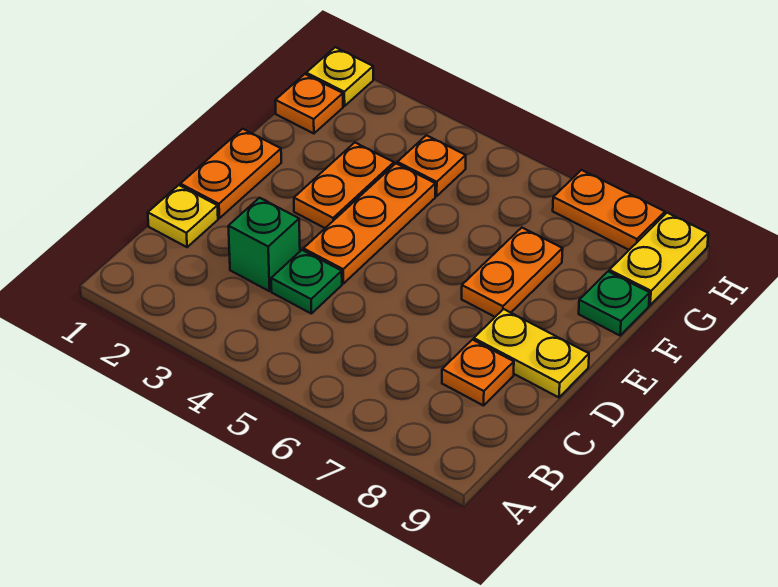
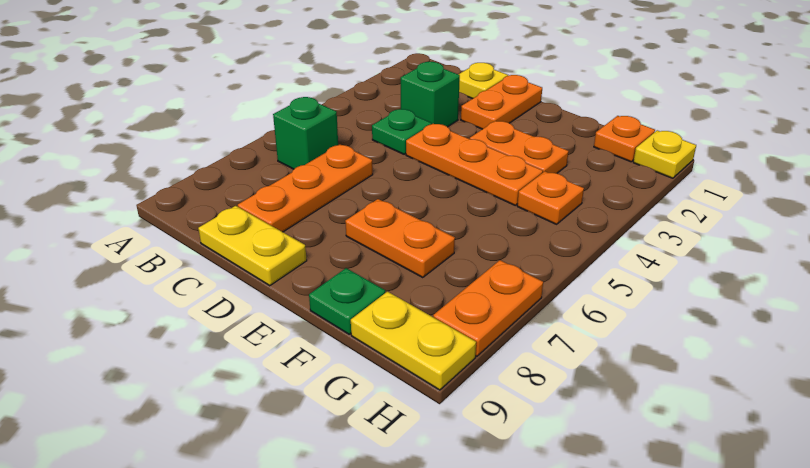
none -> green brick B6 level 1
orange plate C8 level 1 -> orange plate C6:C8 level 1
orange plate D1:E1 level 1 -> orange plate D1:D2 level 1
yellow plate D8:D9 level 1 -> yellow plate C9:D9 level 1

